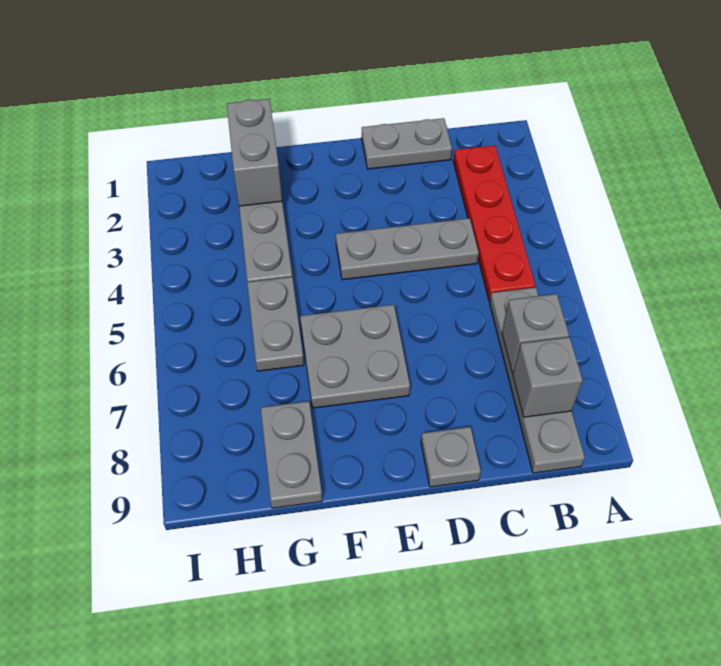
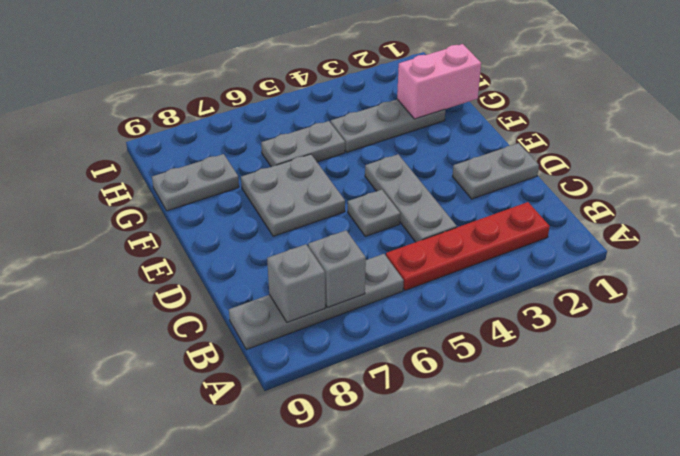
grey plate C1:D1 level 1 -> grey plate D1:D2 level 1
grey plate D9 level 1 -> grey plate D5 level 1
grey brick G1:G2 level 2 -> pink brick G1:G2 level 2

